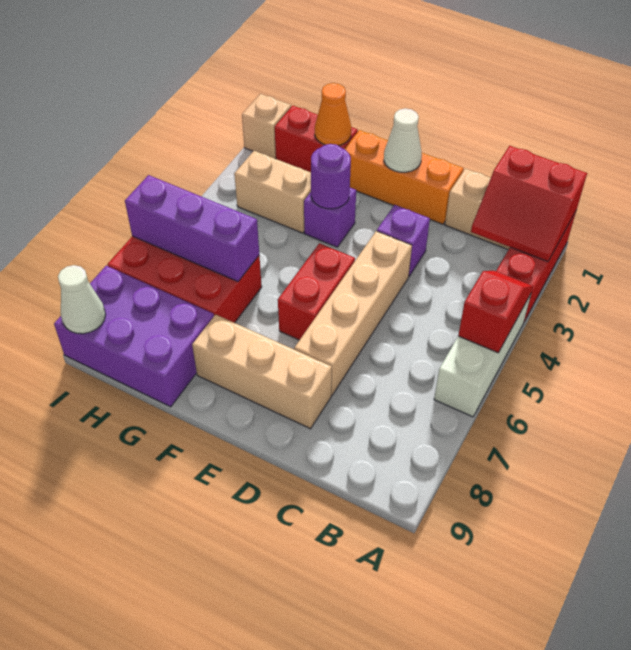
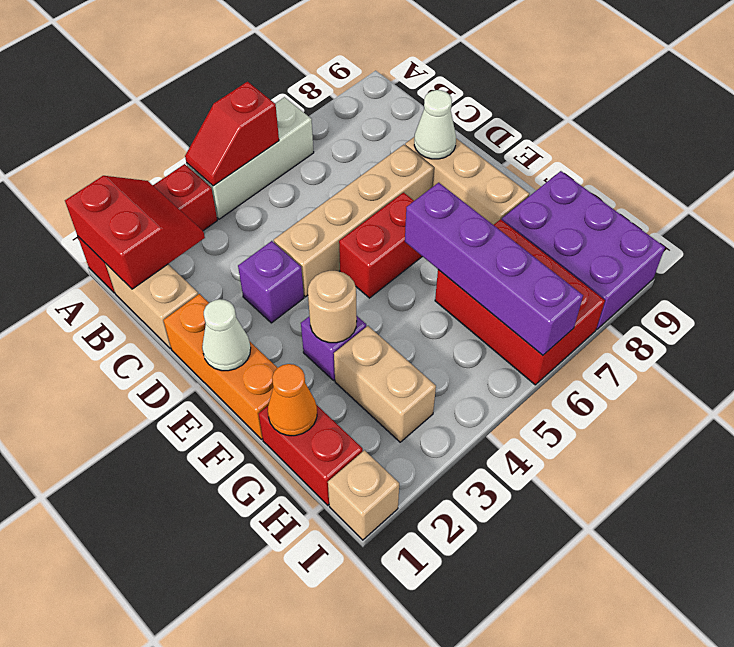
purple round brick F3 level 2 -> tan round brick F3 level 2
purple brick G6:I6 level 2 -> purple brick F6:I6 level 2
white cone I9 level 2 -> white cone D8 level 2

